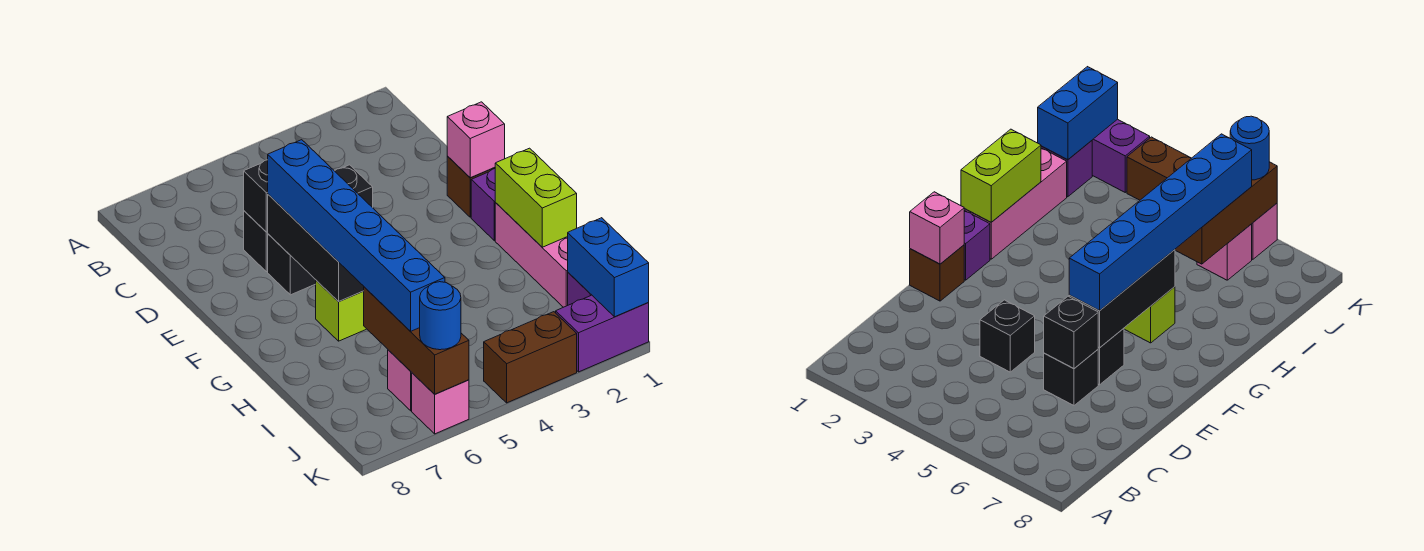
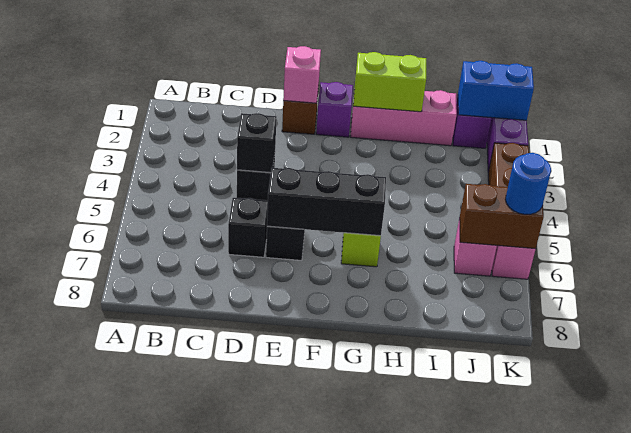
black brick D6 level 2 -> black brick D4 level 2
blue brick E6:J6 level 3 -> none
brown brick I6:K6 level 2 -> brown brick J6:K6 level 2

